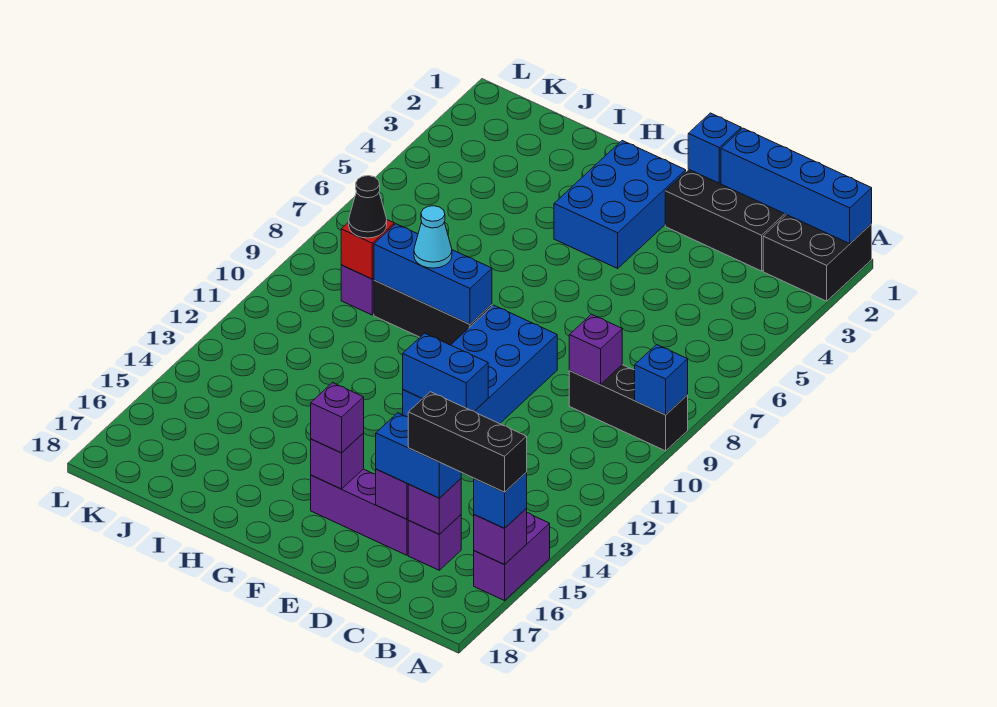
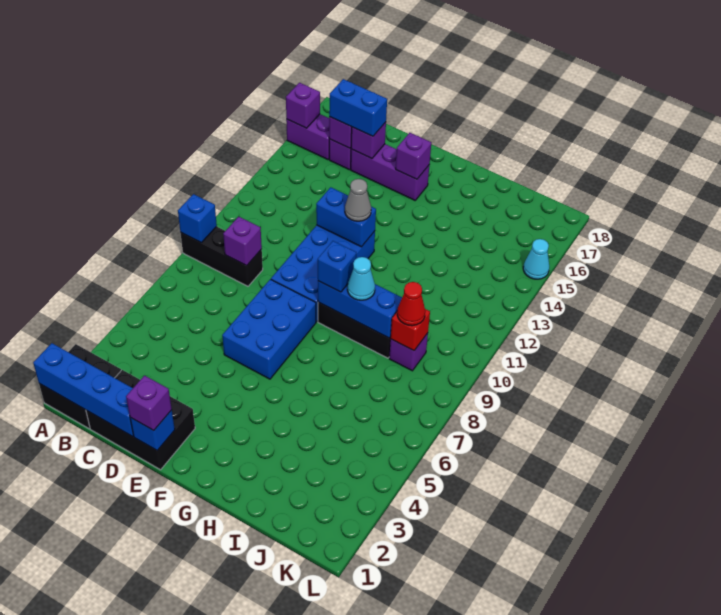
purple brick A15:A16 level 1 -> purple brick A16:B16 level 1
blue brick A16 level 3 -> blue brick G9 level 3
black brick A16:C16 level 4 -> none
blue brick F2:G4 level 1 -> blue brick E6:F8 level 1
none -> grey cone F12 level 3
purple brick F16 level 3 -> purple brick E1 level 3
black cone J9 level 3 -> red cone J9 level 3
none -> cyan cone L15 level 1

